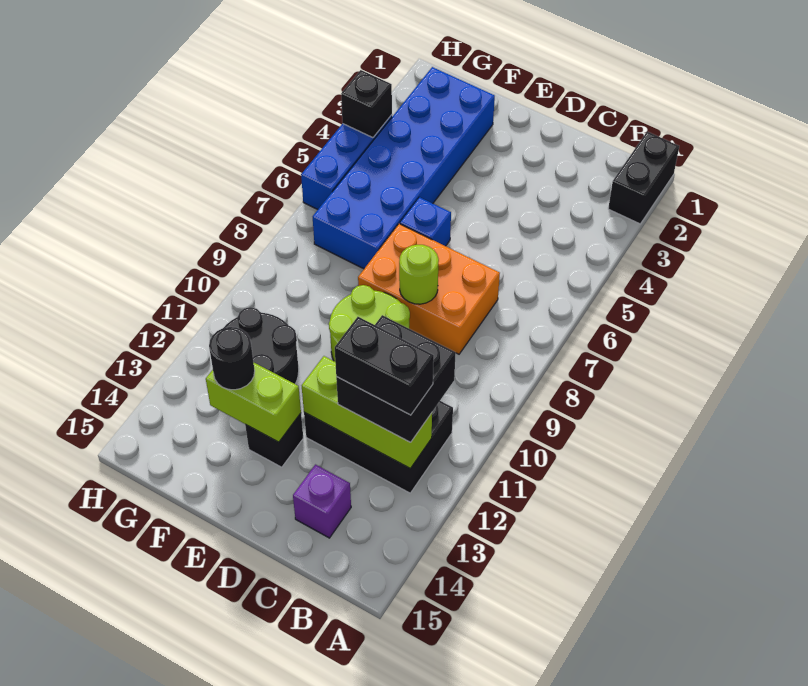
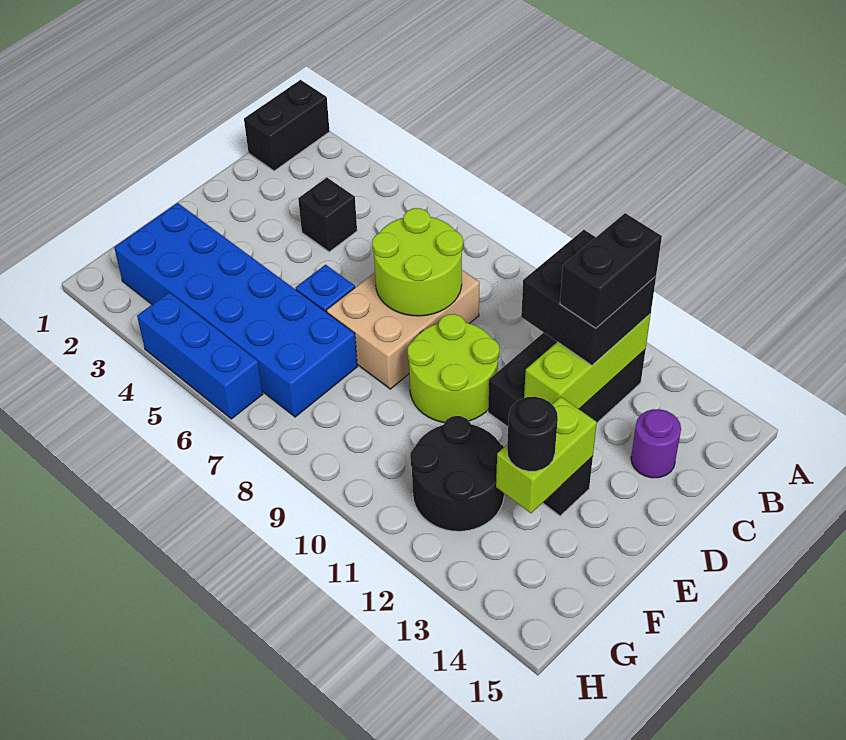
black brick A1:A2 level 1 -> black brick A1:B1 level 1
orange brick C7:E8 level 1 -> tan brick C7:E8 level 1
purple brick C14 level 1 -> purple round brick C14 level 1
lime round brick D8 level 2 -> lime round brick C7:D8 level 2
black brick H4 level 2 -> black brick C4 level 1

